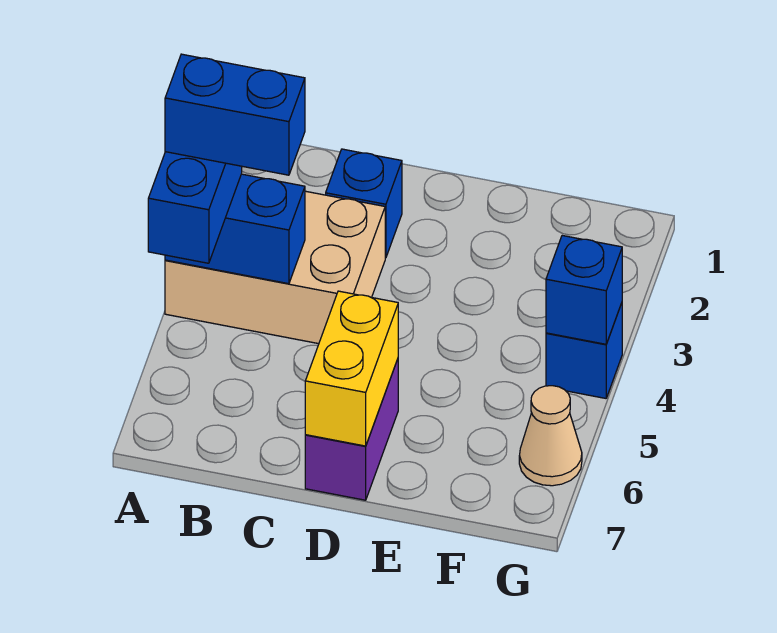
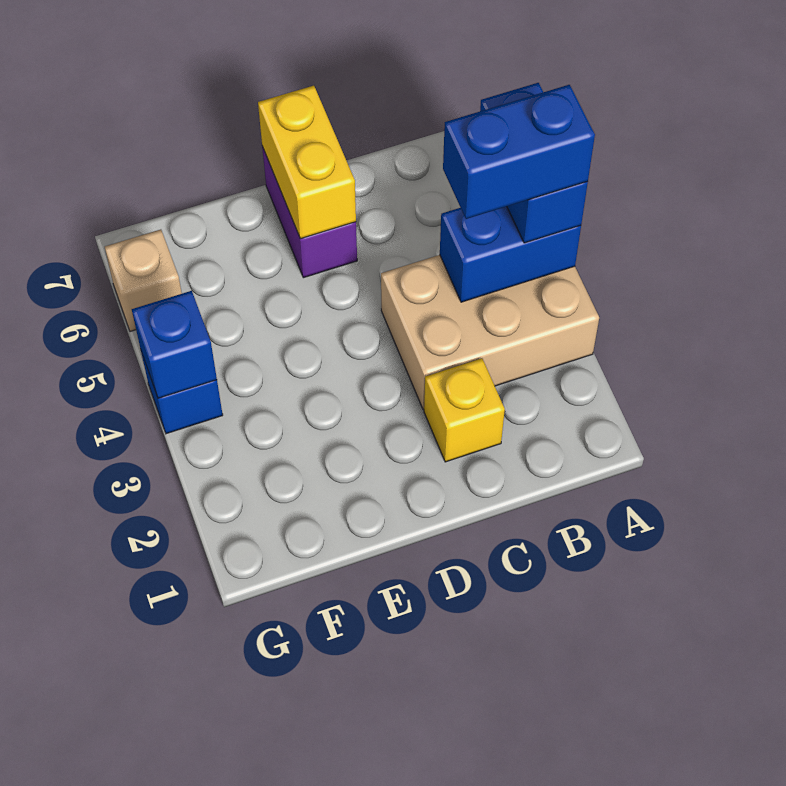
blue brick C2 level 1 -> yellow brick C2 level 1
tan cone G6 level 1 -> tan brick G6 level 1

